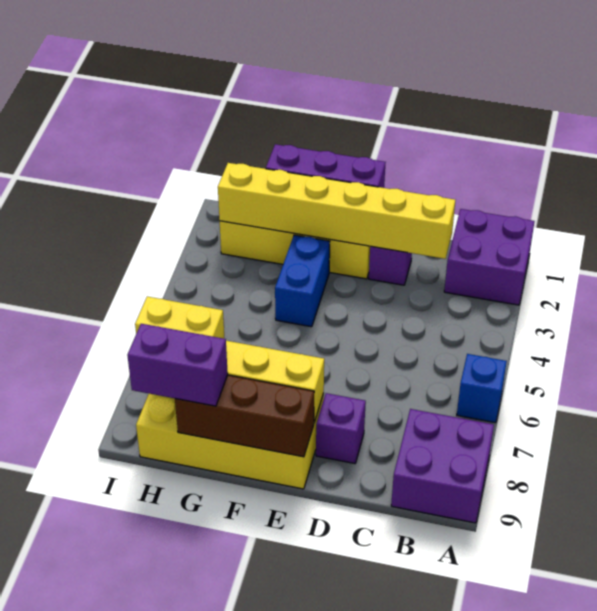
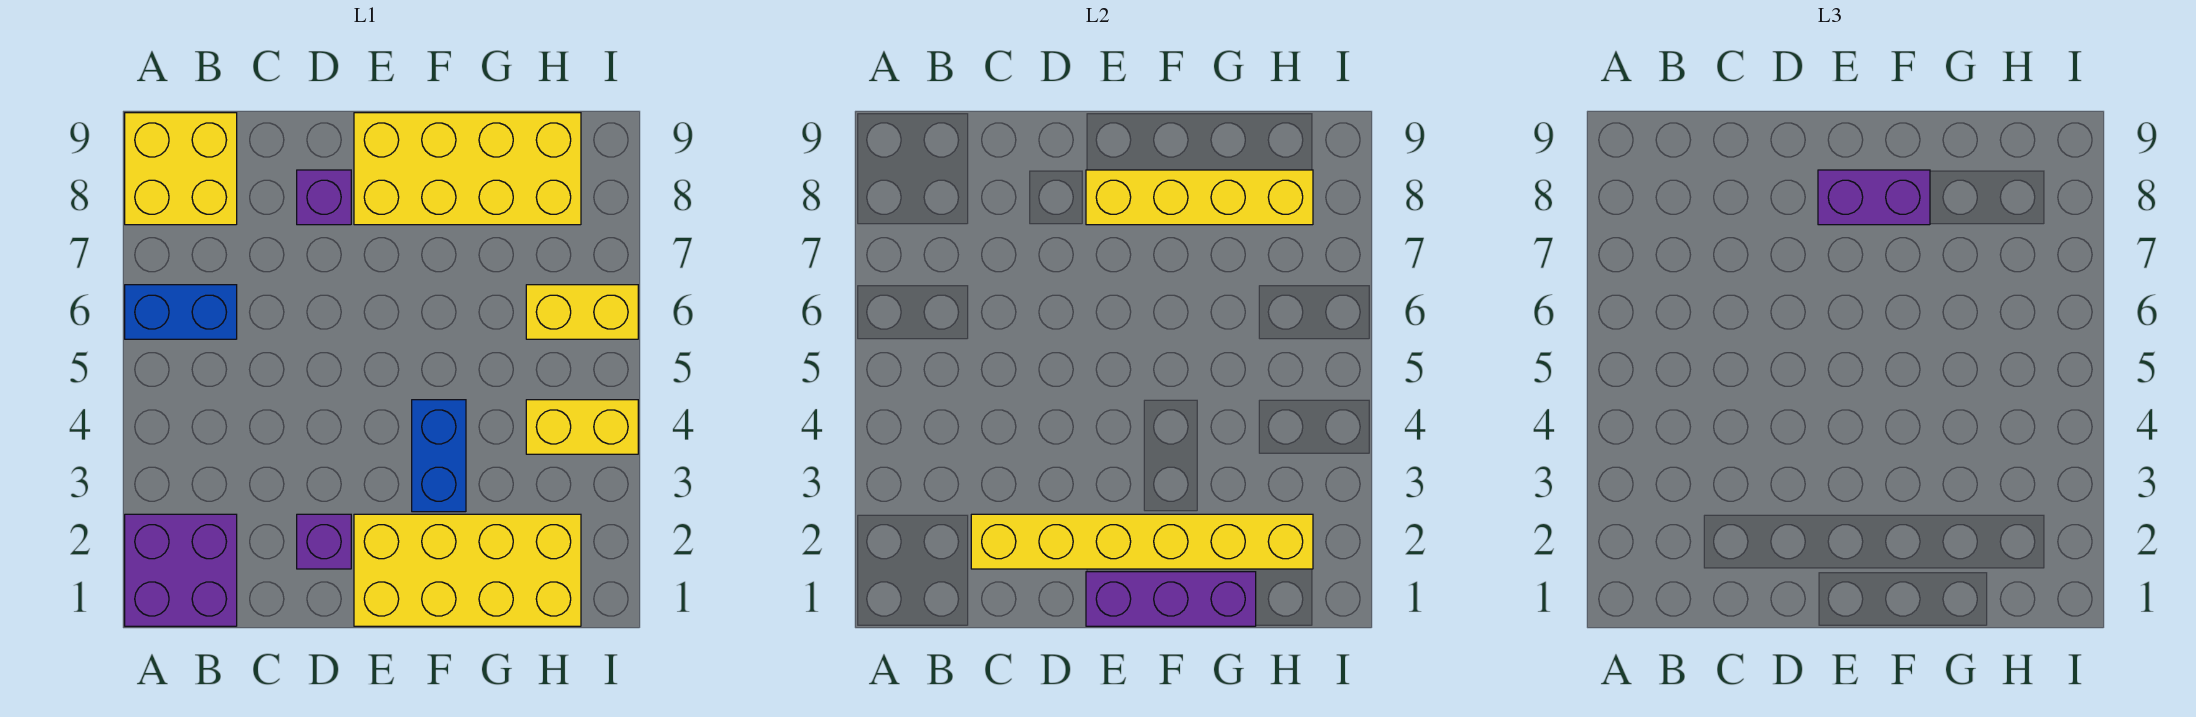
blue brick A6 level 1 -> blue brick A6:B6 level 1
purple brick A8:B9 level 1 -> yellow brick A8:B9 level 1
brown brick E9:G9 level 2 -> none
purple brick G9:H9 level 3 -> purple brick E8:F8 level 3
none -> yellow brick H4:I4 level 1

